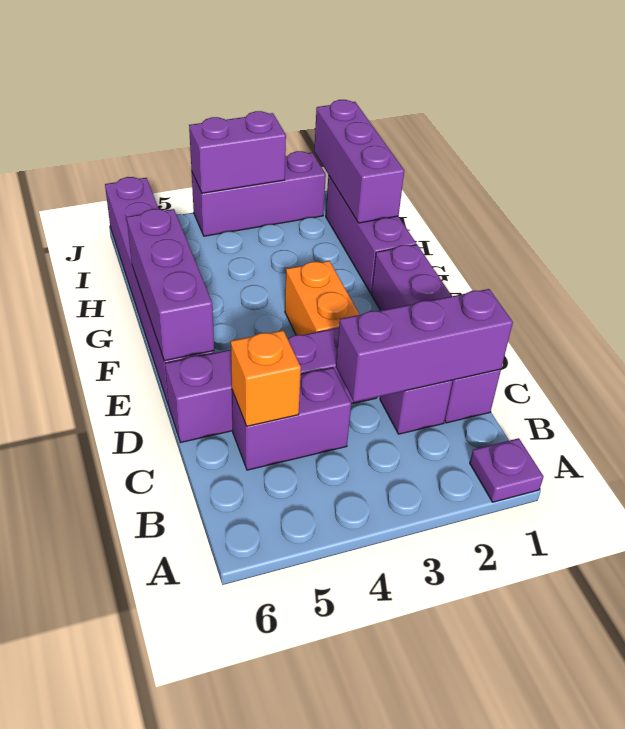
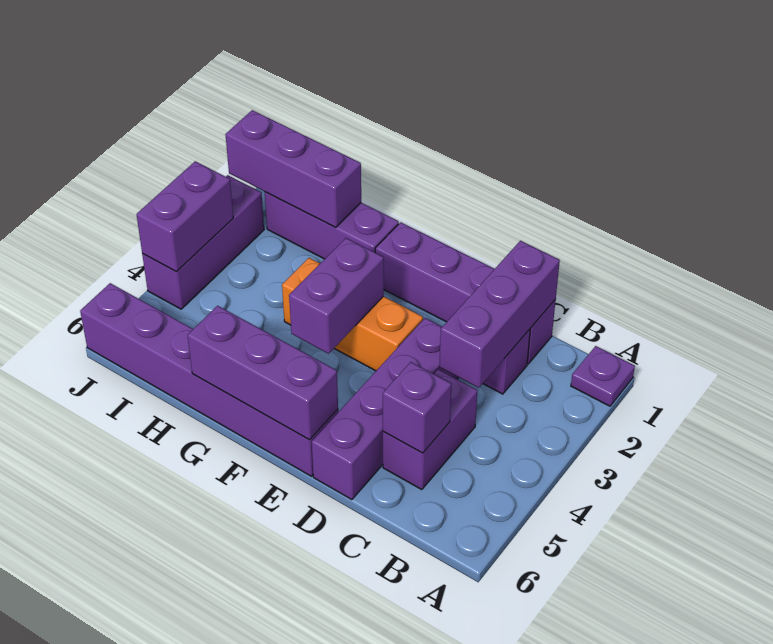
orange brick C5 level 2 -> purple brick C5 level 2
orange brick E3:F3 level 1 -> orange brick E3:G3 level 1
none -> purple brick F3:F4 level 2

